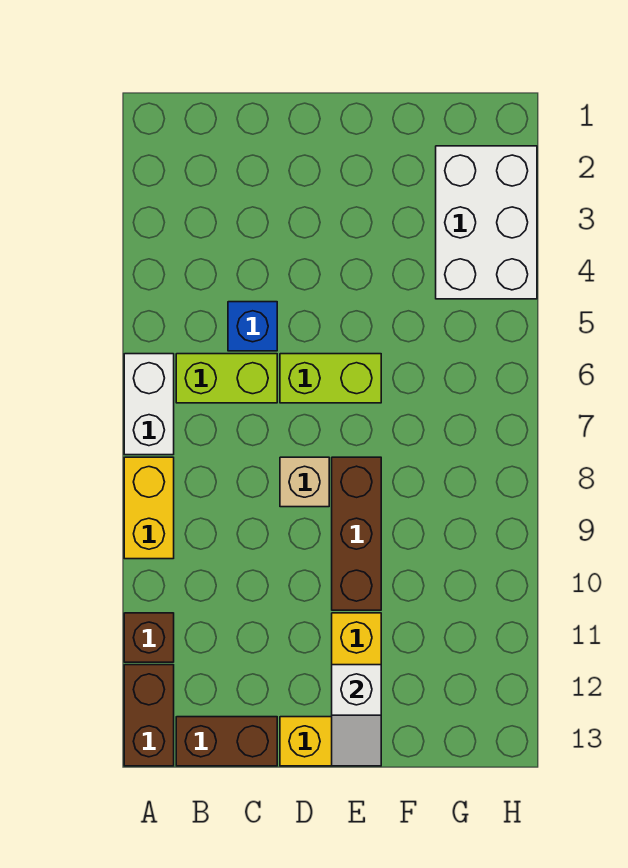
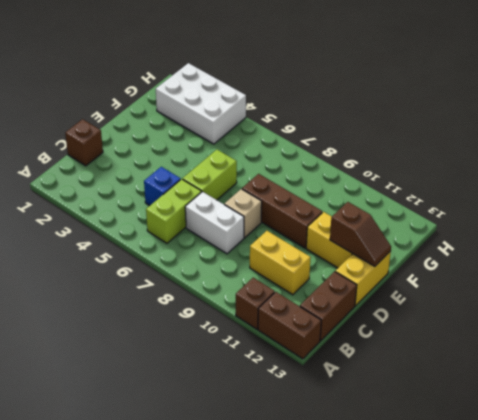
white brick A6:A7 level 1 -> white brick C7:C8 level 1
yellow brick A8:A9 level 1 -> yellow brick C10:C11 level 1
none -> brown brick C1 level 1
white slope E12:E13 level 2 top 12 -> brown slope E12:E13 level 2 top 12

